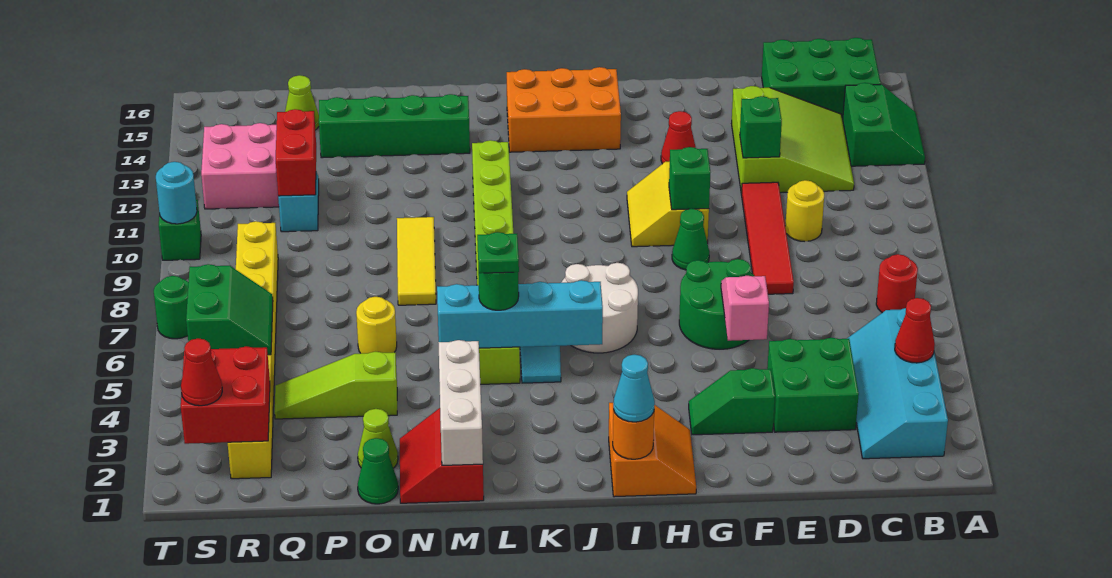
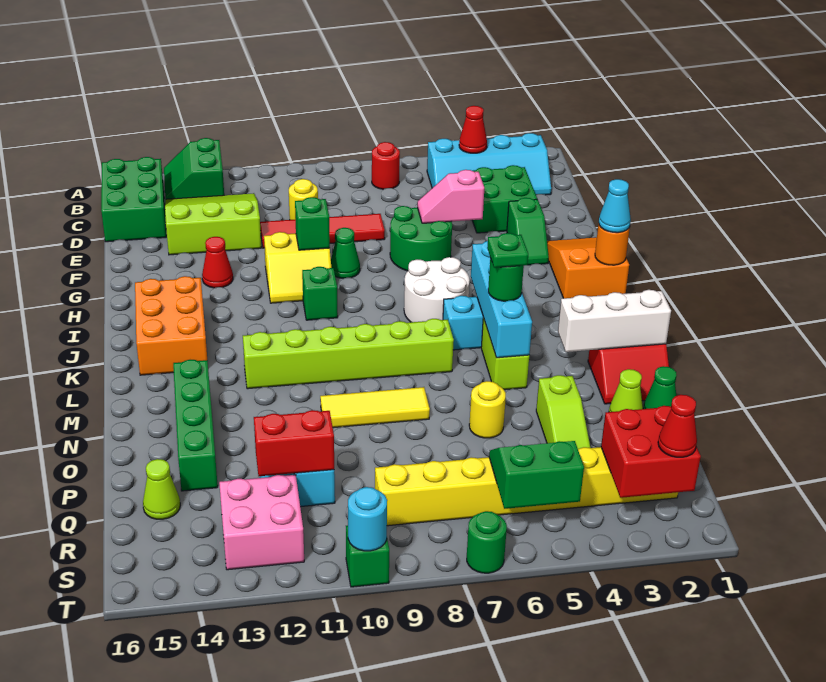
green slope A13:B14 level 1 top B -> green slope A13:B14 level 1 top 13
green brick E12 level 2 -> green brick I10 level 1
orange slope H1:I2 level 1 top I -> orange slope G1:I2 level 1 top I

